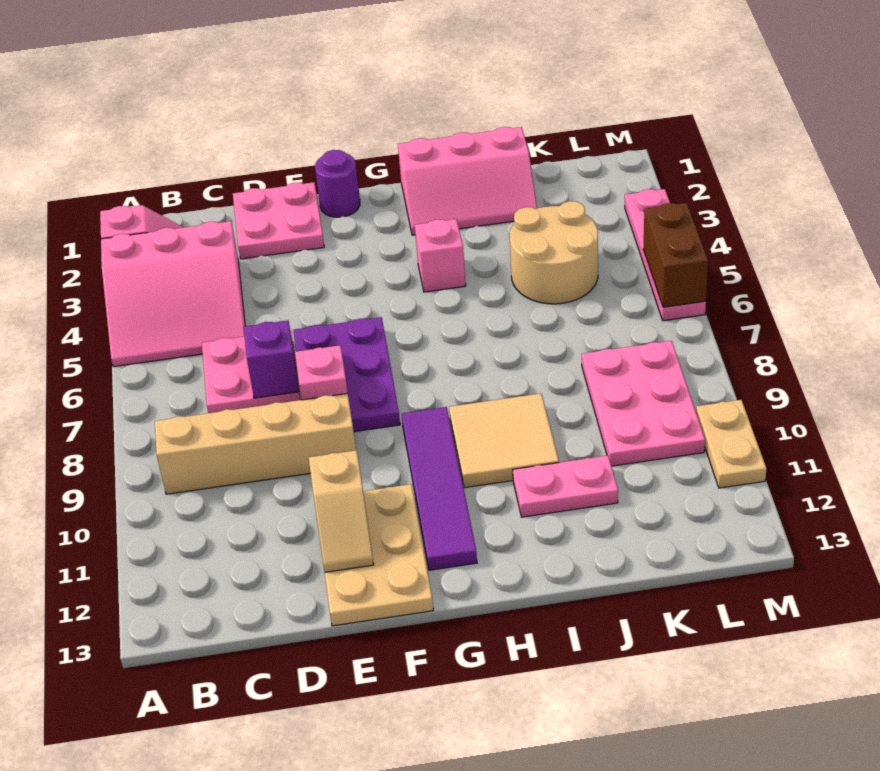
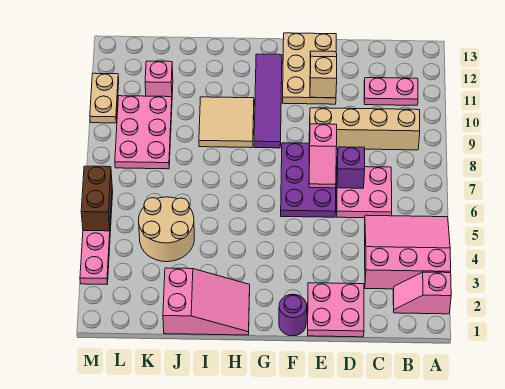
pink slope H1:J2 level 1 top 1 -> pink slope H1:J2 level 1 top J
pink brick H4 level 1 -> pink brick K11 level 1
pink plate I11:J11 level 1 -> pink plate B11:C11 level 1

